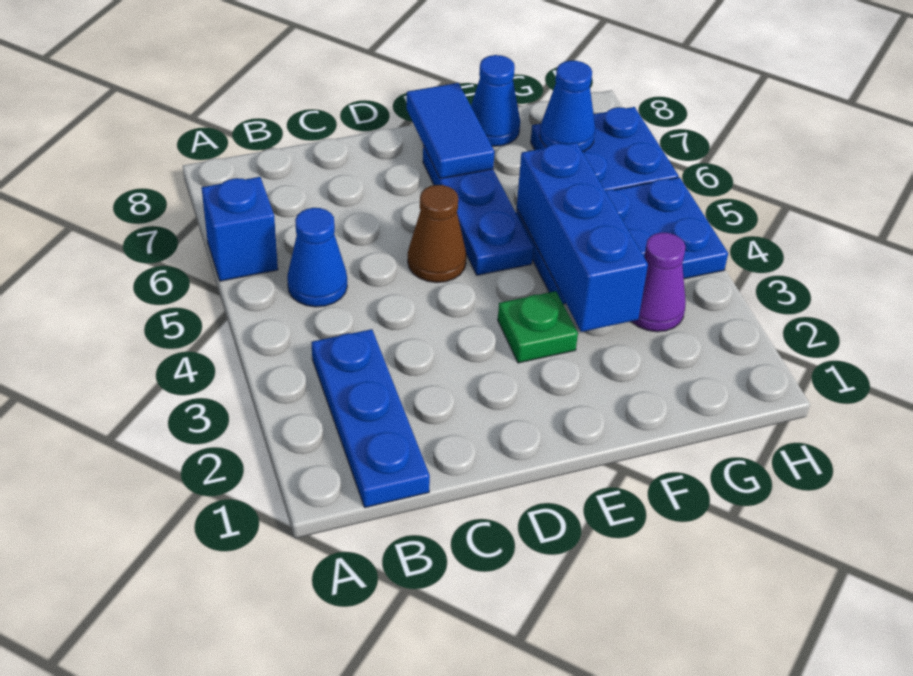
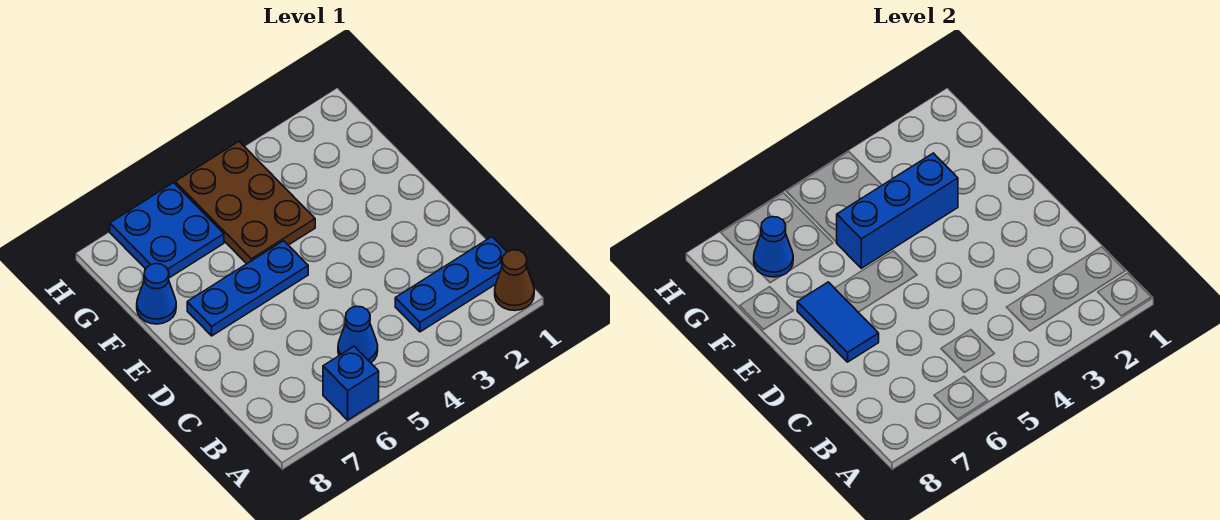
brown cone D5 level 1 -> brown cone A1 level 1
green plate E3 level 1 -> none
blue tile E7:E8 level 2 -> blue tile D7:E7 level 2
blue plate F4:H5 level 1 -> brown plate F4:H5 level 1
purple cone G3 level 1 -> none

